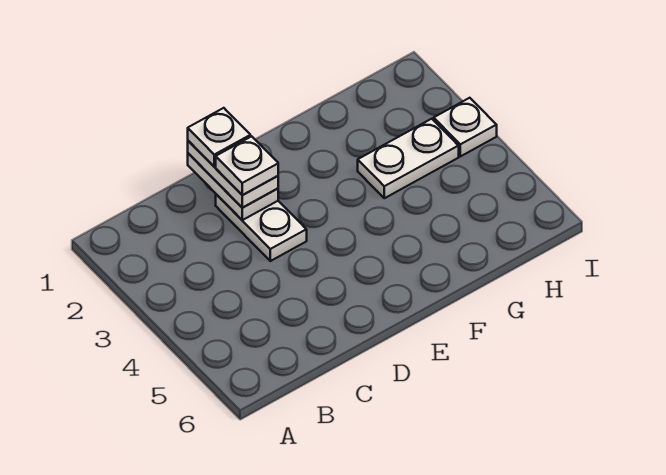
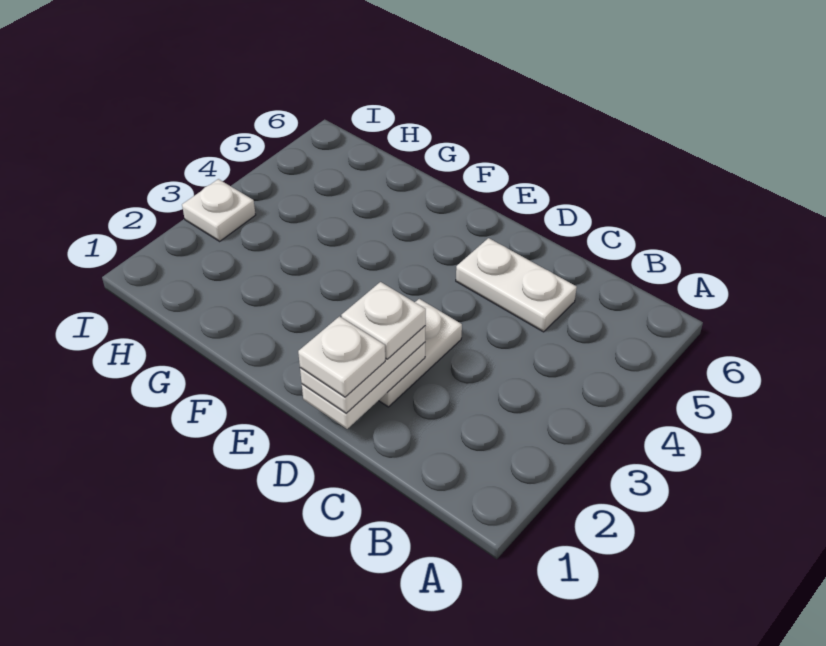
white plate G3:H3 level 1 -> white plate C5:D5 level 1

